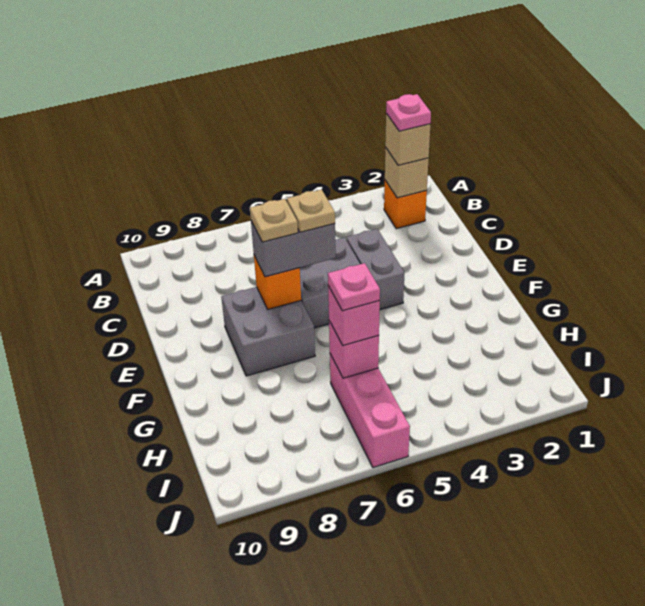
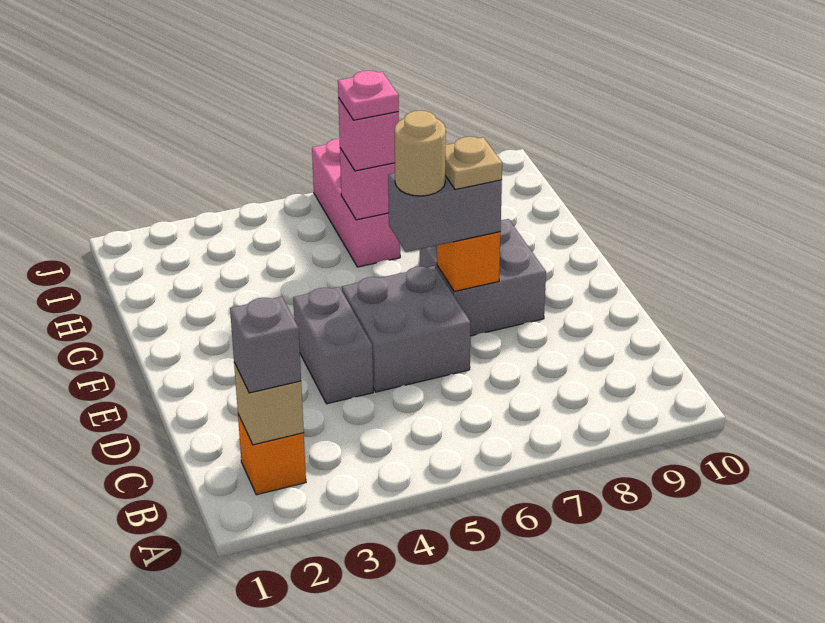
tan brick B2 level 3 -> grey brick B2 level 3
pink plate B2 level 4 -> none
tan plate E6 level 4 -> tan round brick E6 level 4

